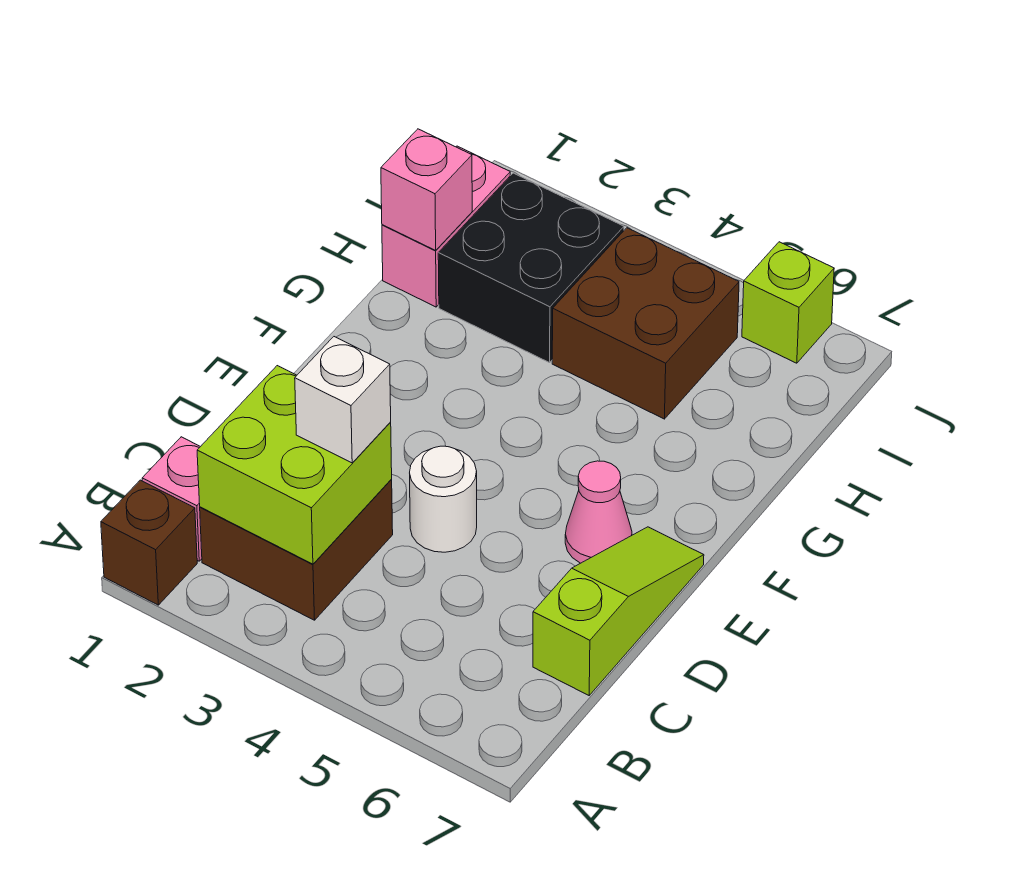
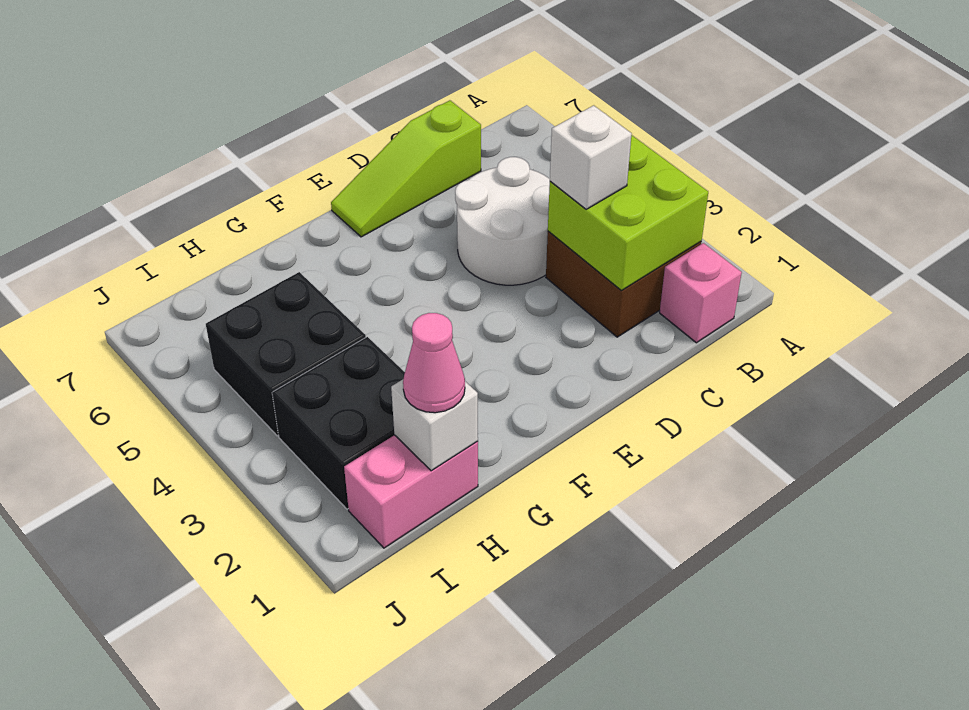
brown brick A1 level 1 -> none
white round brick D4 level 1 -> white round brick C4:D5 level 1
pink cone E6 level 1 -> pink cone H1 level 3
pink brick H1 level 2 -> white brick H1 level 2
brown brick H4:I5 level 1 -> black brick H4:I5 level 1
lime brick J6 level 1 -> none

